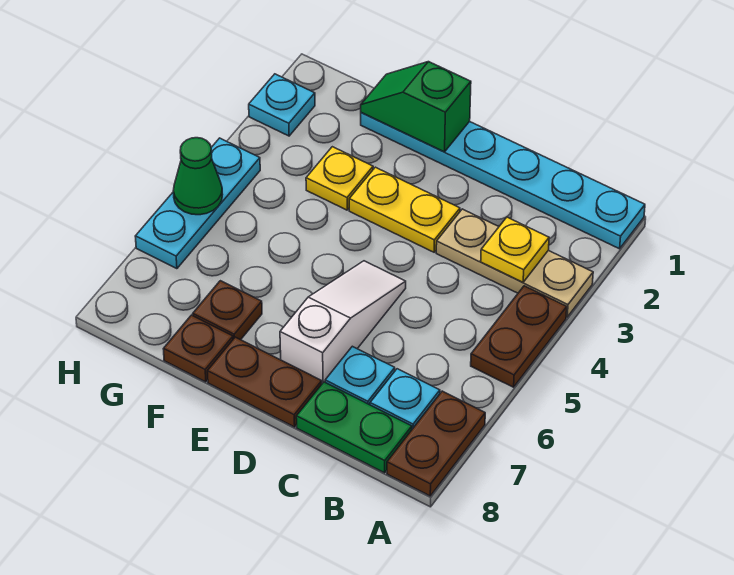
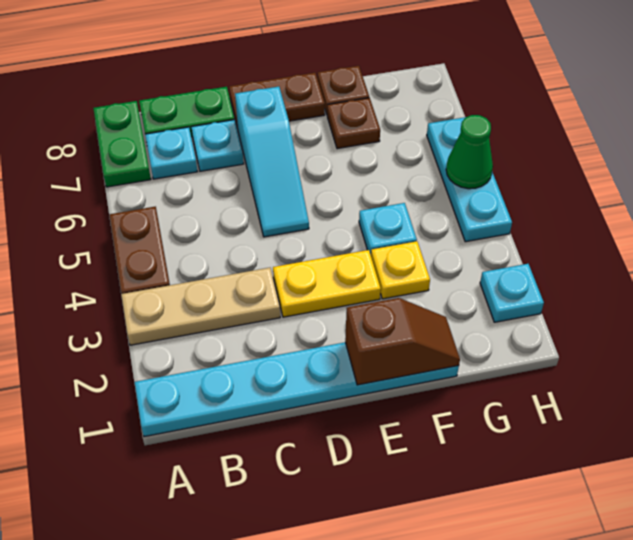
brown plate A7:A8 level 1 -> green plate A7:A8 level 1
yellow plate B3 level 2 -> none
white slope D5:D7 level 1 top 7 -> cyan slope D5:D7 level 1 top 7
green slope E1:F1 level 2 top E -> brown slope E1:F1 level 2 top E
none -> cyan plate F4 level 1

